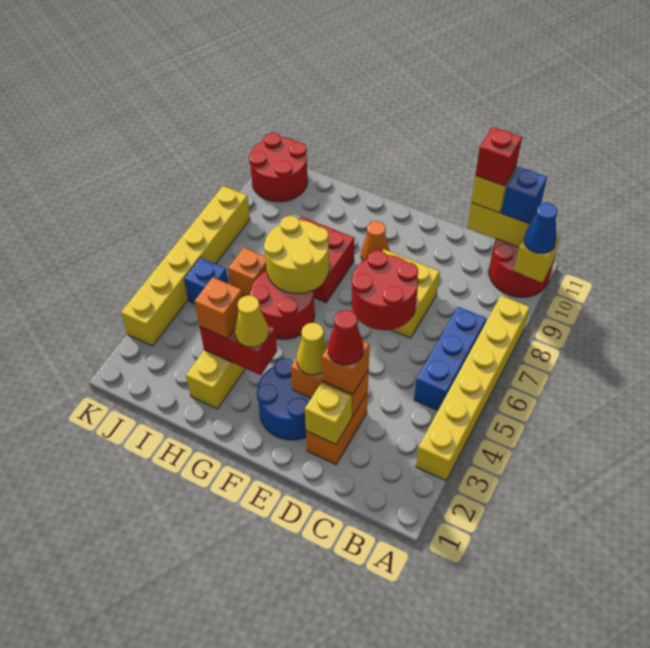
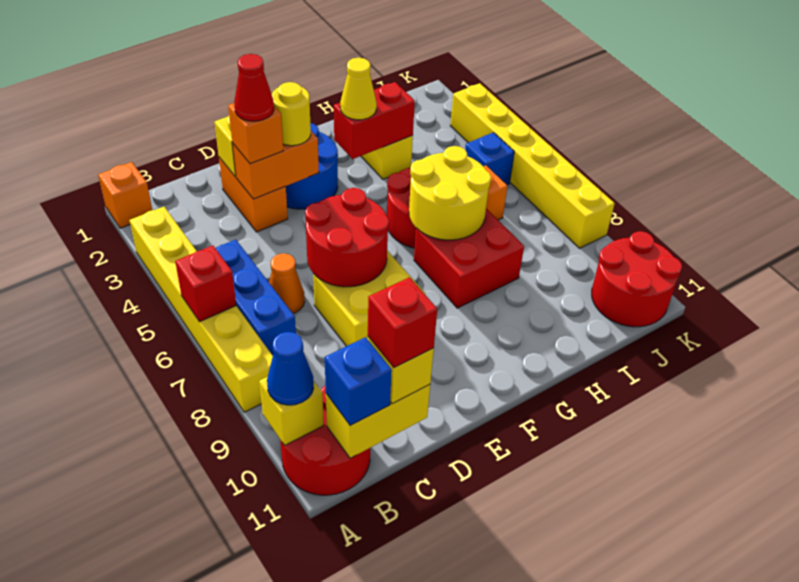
none -> red brick A6 level 2
yellow cone E3 level 3 -> yellow round brick E3 level 3
orange cone F9 level 1 -> orange cone C6 level 1
orange brick H3 level 3 -> orange brick A1 level 1

